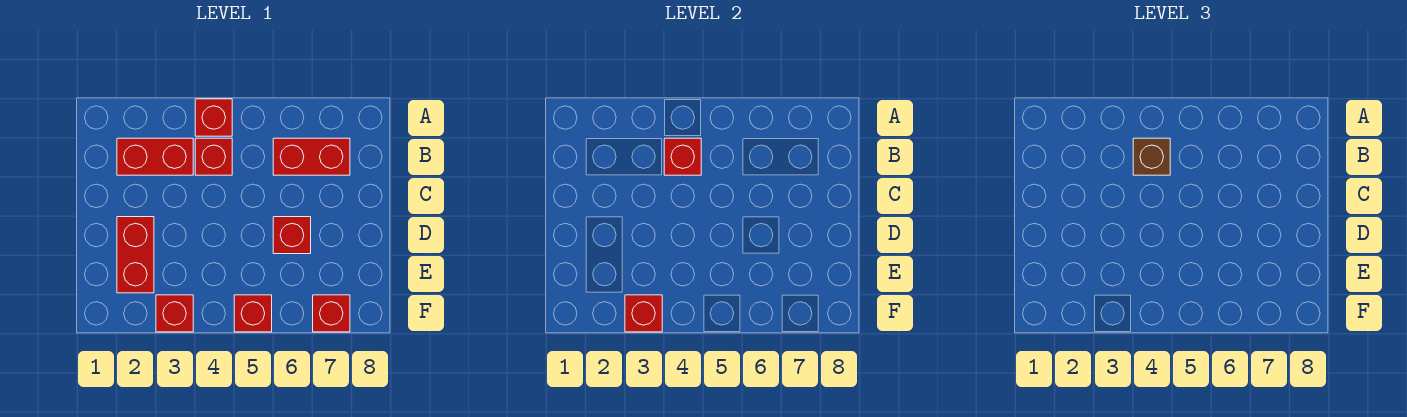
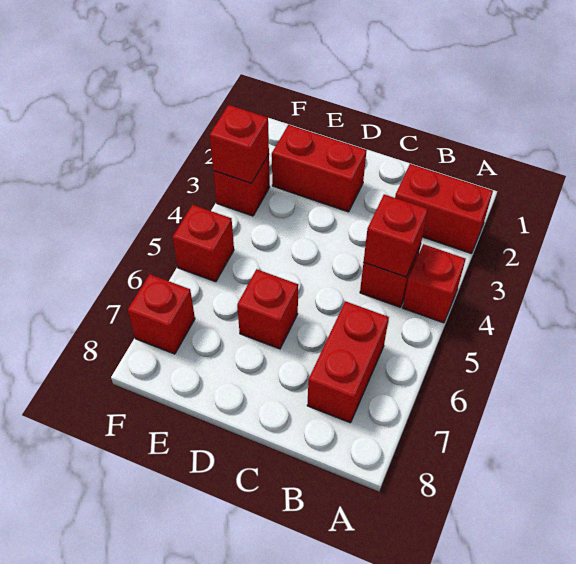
red brick B2:B3 level 1 -> red brick A2:B2 level 1
brown brick B4 level 3 -> none

